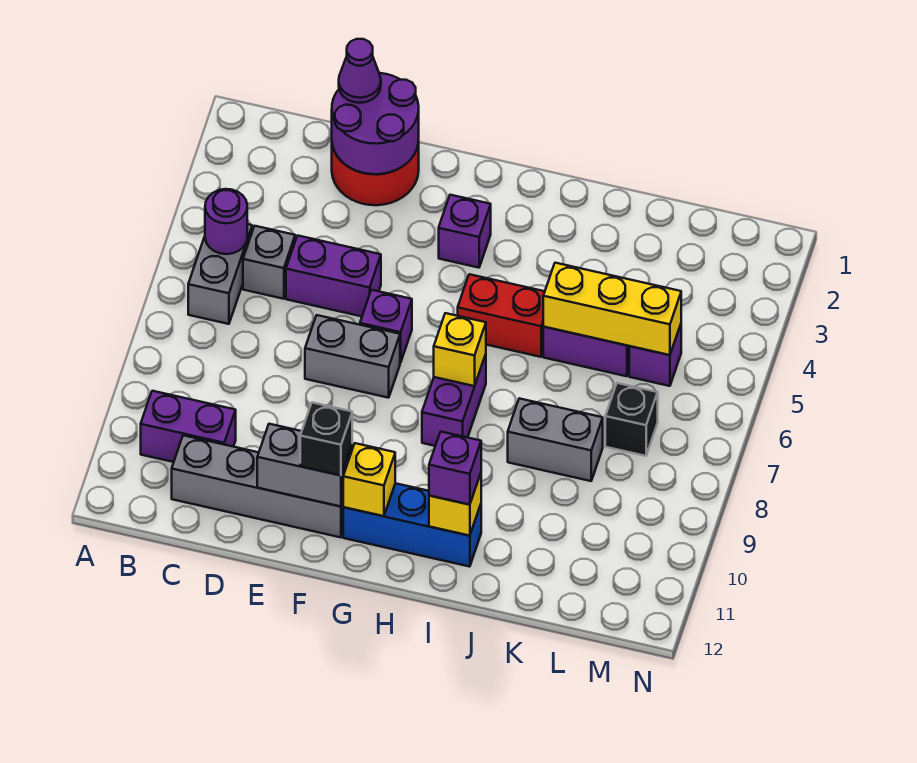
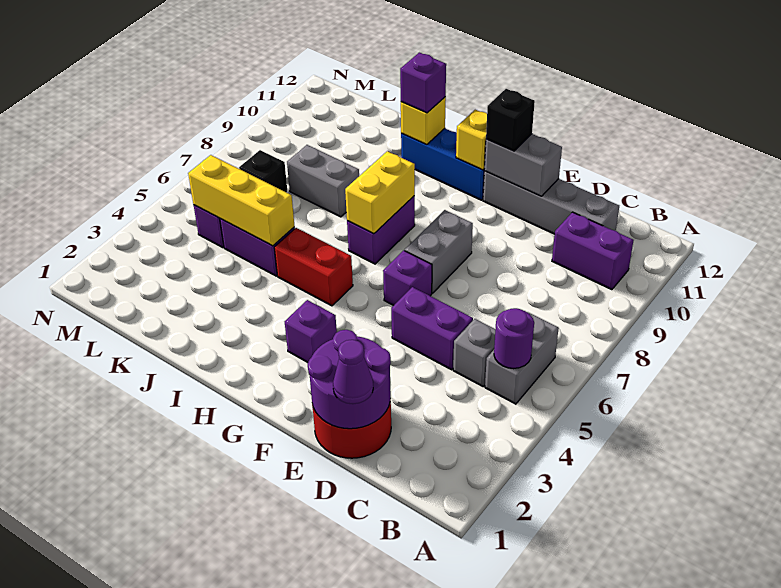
grey brick E7:F7 level 1 -> grey brick F7:F8 level 1
yellow brick H7 level 2 -> yellow brick H7:H8 level 2

